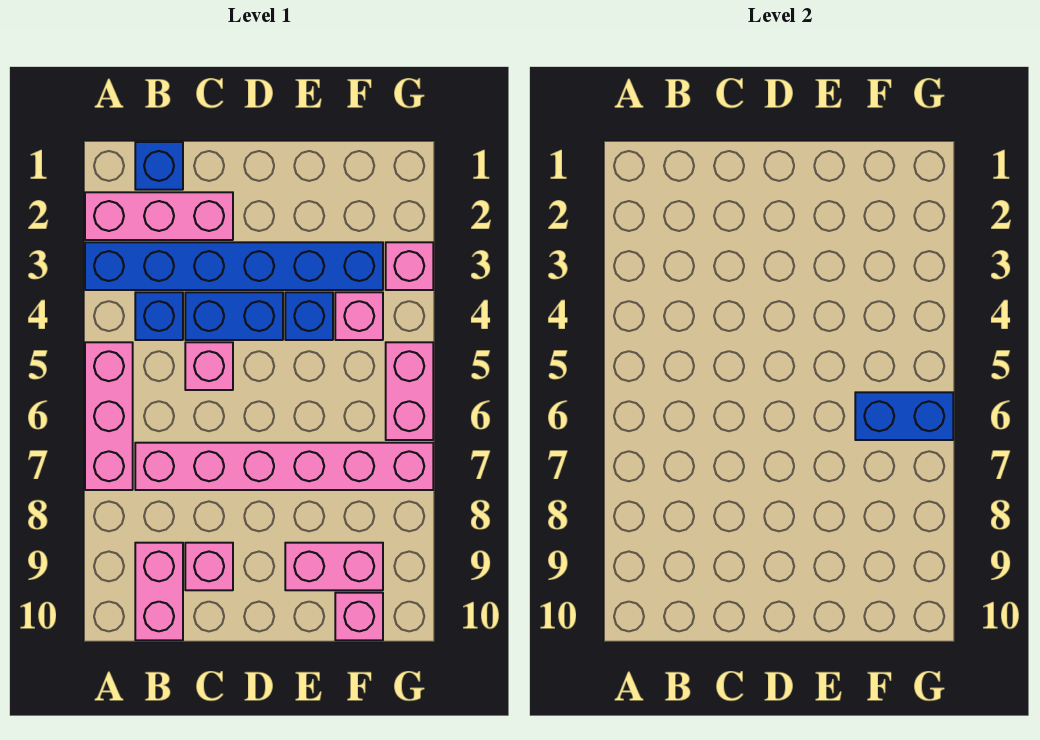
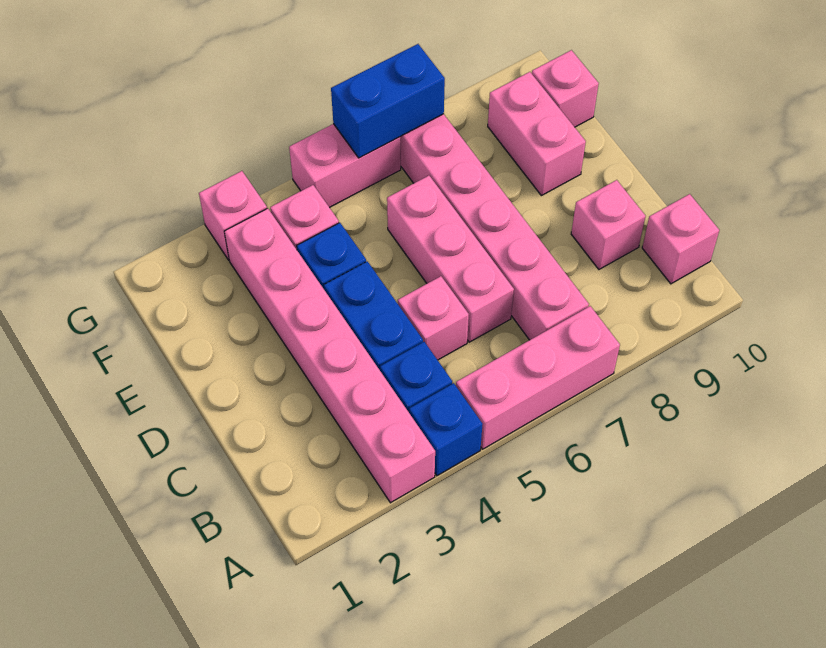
pink brick A2:C2 level 1 -> pink brick C6:E6 level 1
blue brick A3:F3 level 1 -> pink brick A3:F3 level 1
blue brick B1 level 1 -> blue brick A4 level 1
pink brick B9:B10 level 1 -> pink brick B10 level 1
blue brick F6:G6 level 2 -> blue brick G6:G7 level 2

